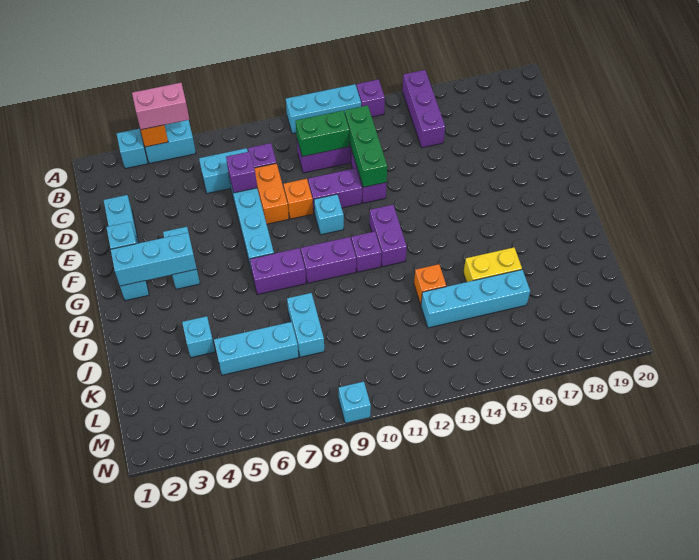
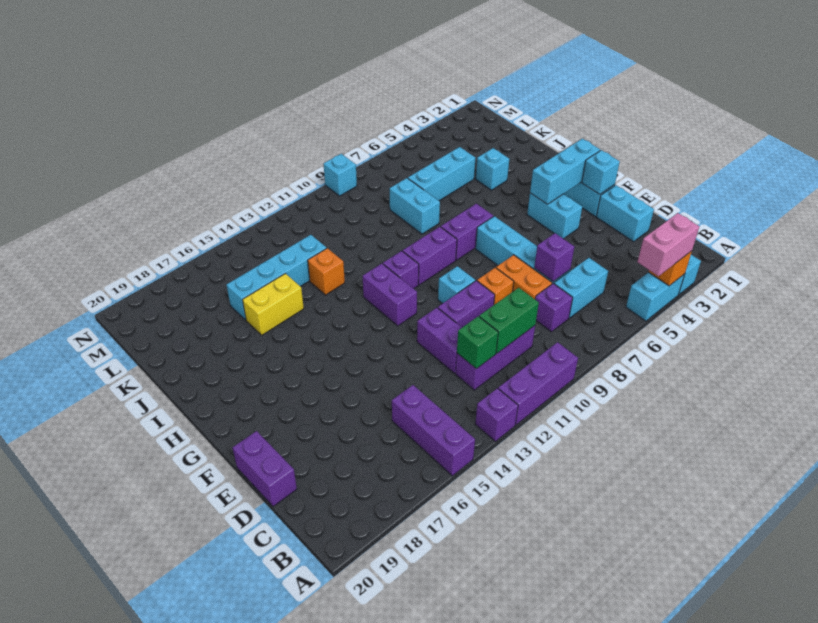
cyan brick A10:A12 level 1 -> purple brick A10:A12 level 1
green brick C12:E12 level 2 -> green brick C12 level 2
none -> purple brick D20:E20 level 1

